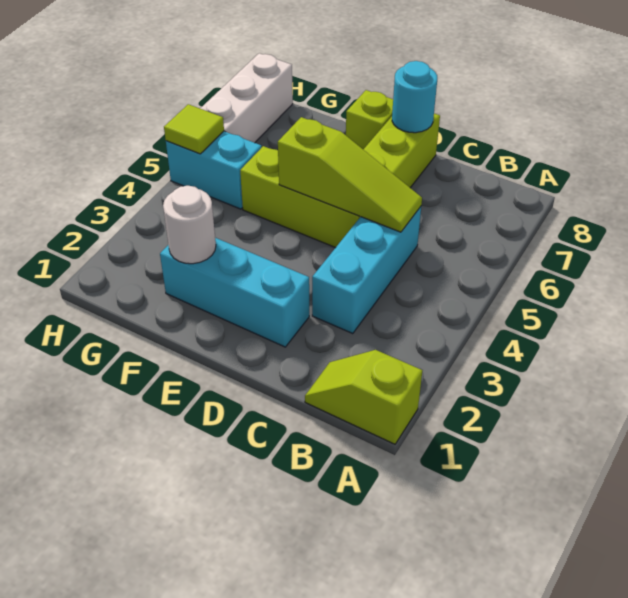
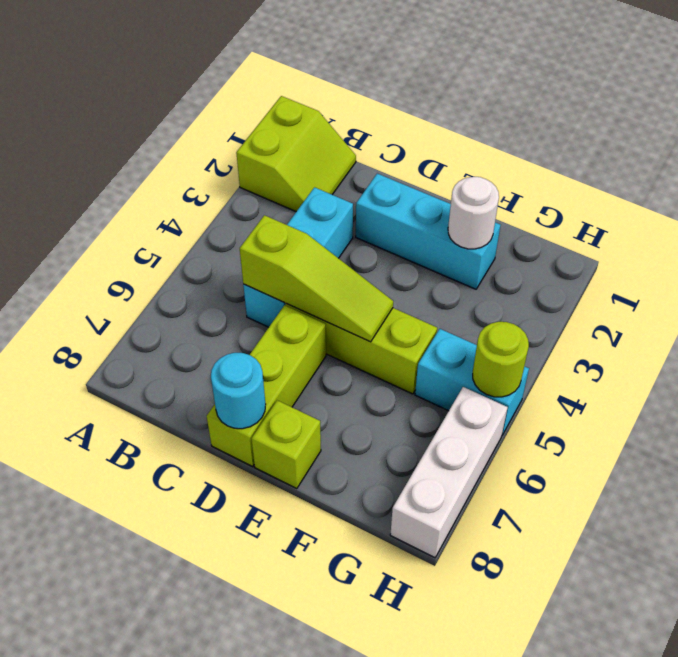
lime slope A1:B1 level 1 top A -> lime slope A1:B2 level 1 top A
lime slope C5:E5 level 2 top E -> lime slope C5:E5 level 2 top C
lime tile H5 level 2 -> lime round brick H5 level 2

